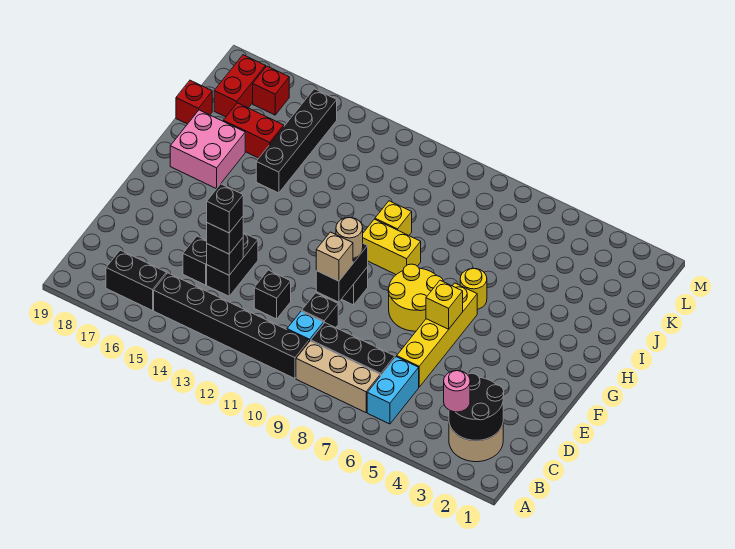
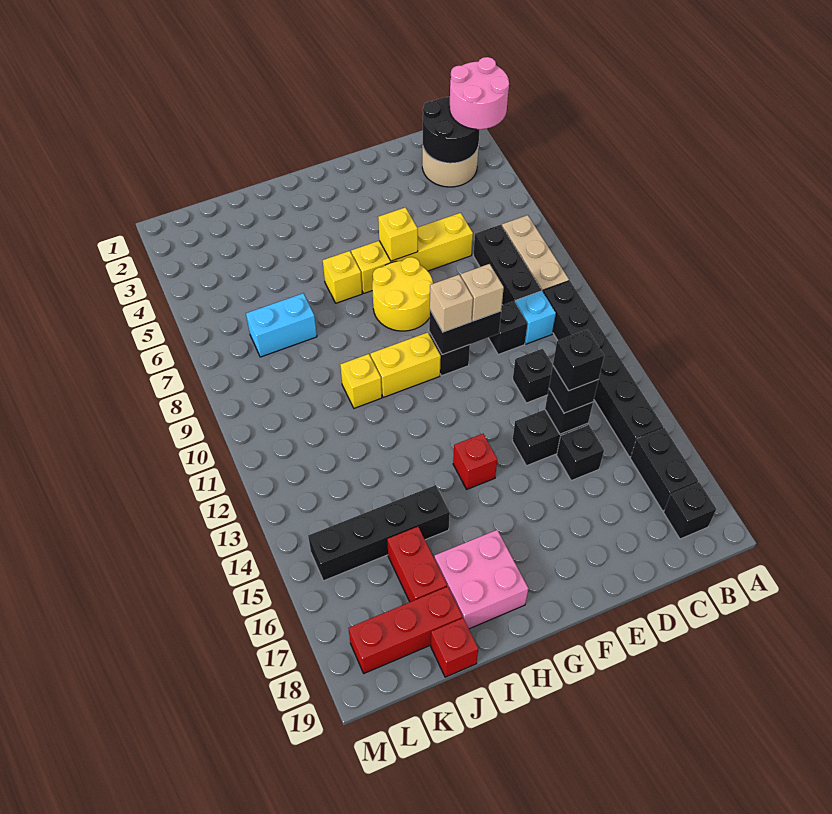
pink round brick B3 level 3 -> pink round brick A2:B3 level 3
cyan brick B6:C6 level 1 -> cyan brick J7:K7 level 1
none -> black brick B18 level 1
tan round brick F10 level 3 -> tan brick F10 level 3
yellow round brick H6 level 1 -> yellow brick H6 level 1
yellow brick H9:H10 level 1 -> yellow brick G10:H10 level 1
red brick K18:L18 level 1 -> red brick J18:L18 level 1
red brick L17 level 1 -> red brick G14 level 1

